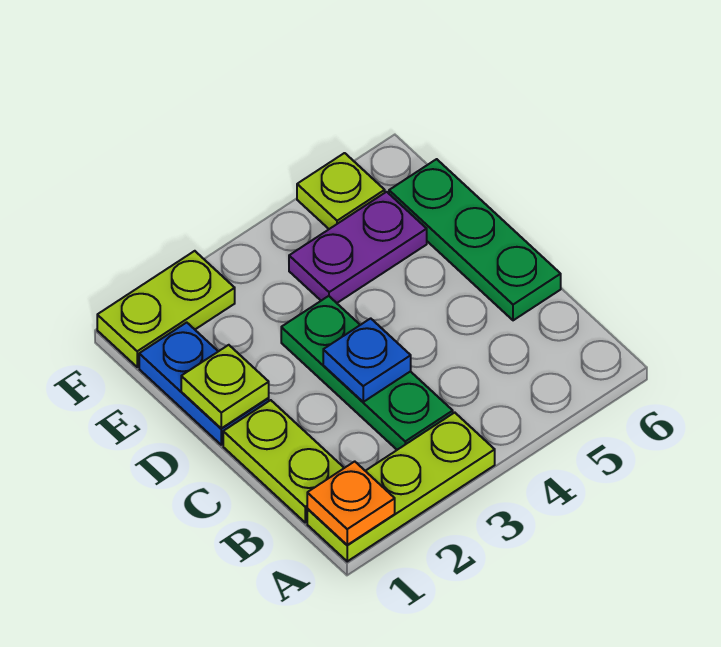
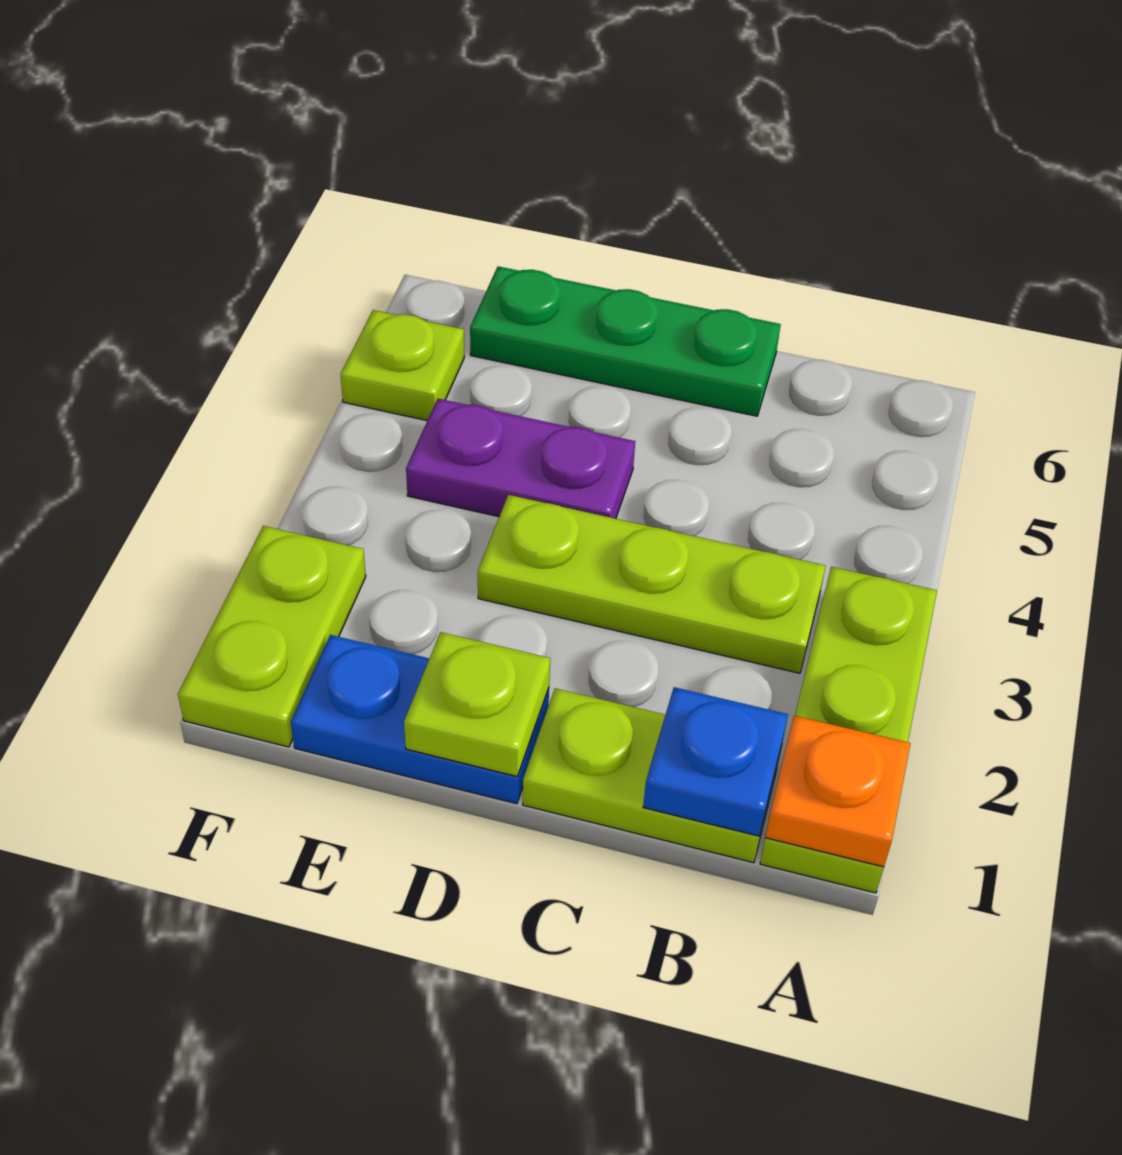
green plate B3:D3 level 1 -> lime plate B3:D3 level 1
blue plate C3 level 2 -> blue plate B1 level 2
purple plate E4:E5 level 1 -> purple plate D4:E4 level 1

